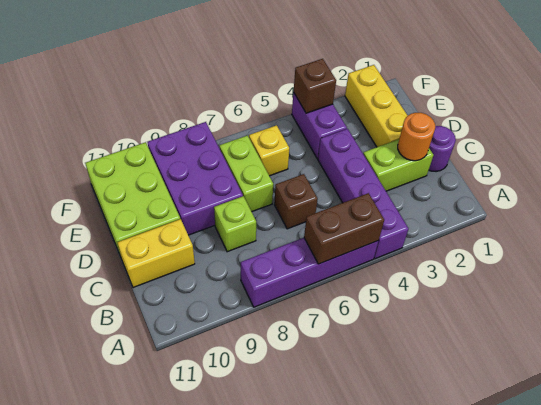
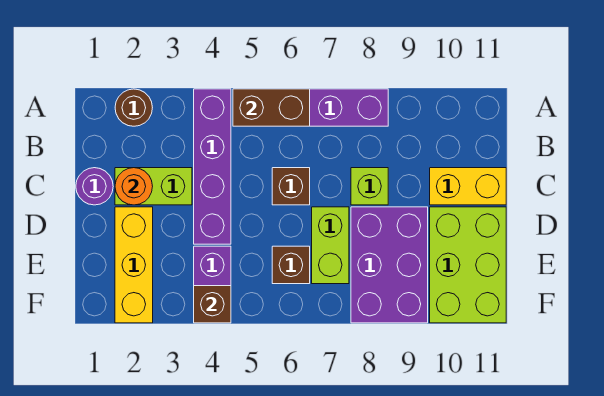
none -> brown round brick A2 level 1
yellow brick E6 level 1 -> brown brick E6 level 1

